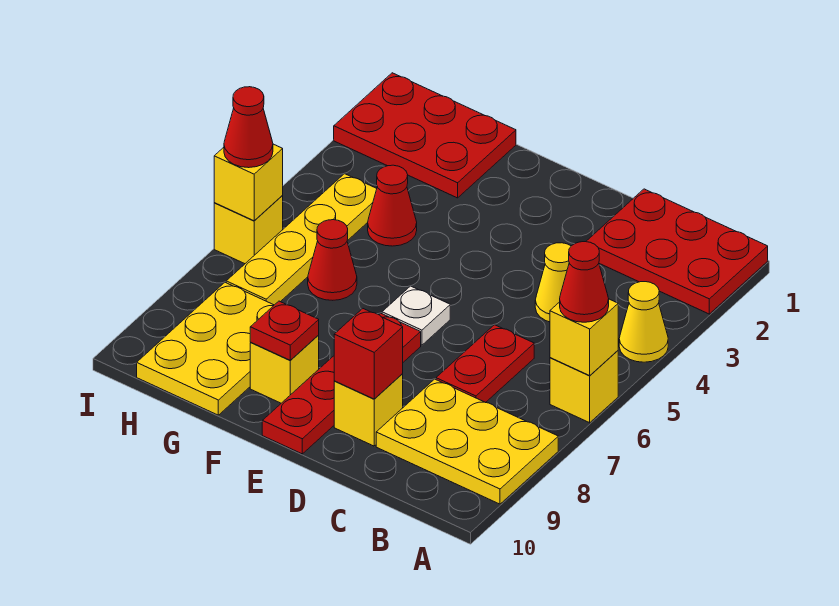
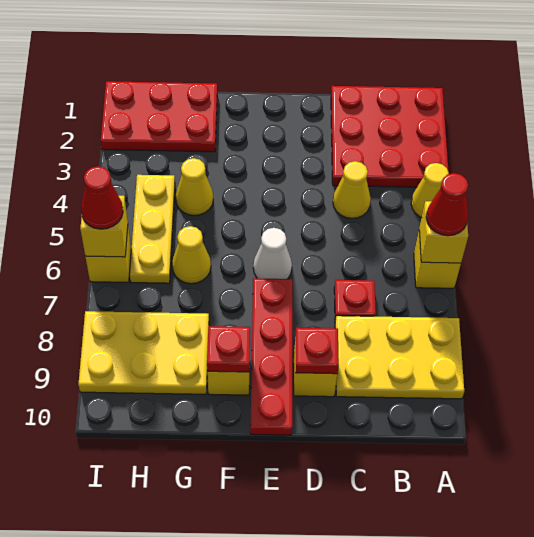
red plate A1:C2 level 1 -> red plate A1:C3 level 1
red plate C6:C7 level 1 -> red plate C7 level 1
red brick D9 level 2 -> red plate D9 level 2
white plate E6 level 1 -> white cone E6 level 1
red cone G4 level 1 -> yellow cone G4 level 1
red cone G6 level 1 -> yellow cone G6 level 1
yellow plate G8:H10 level 1 -> yellow plate G8:I9 level 1
yellow plate H4:H7 level 1 -> yellow plate H4:H6 level 1

